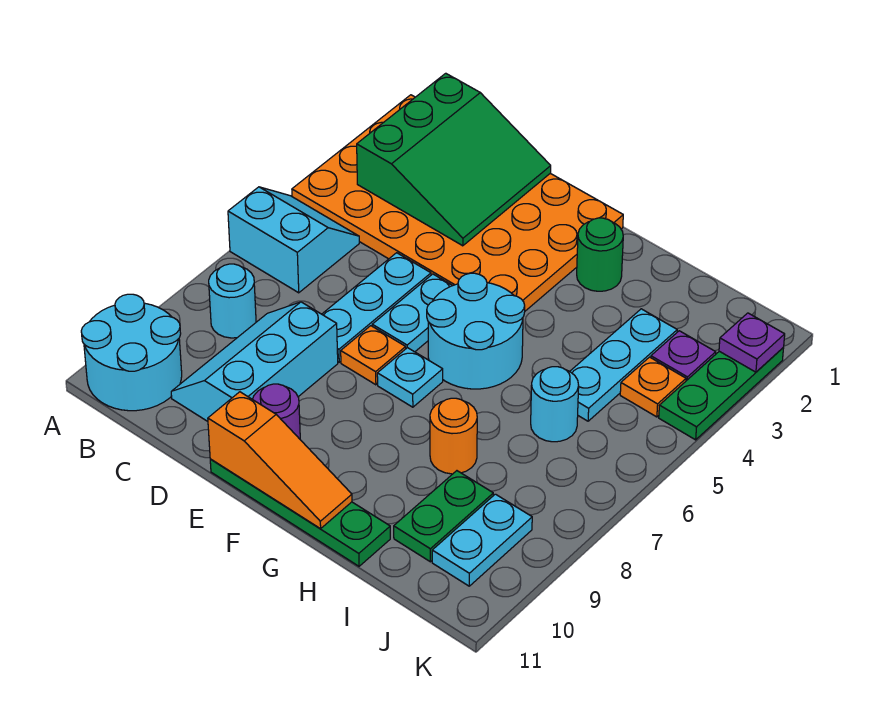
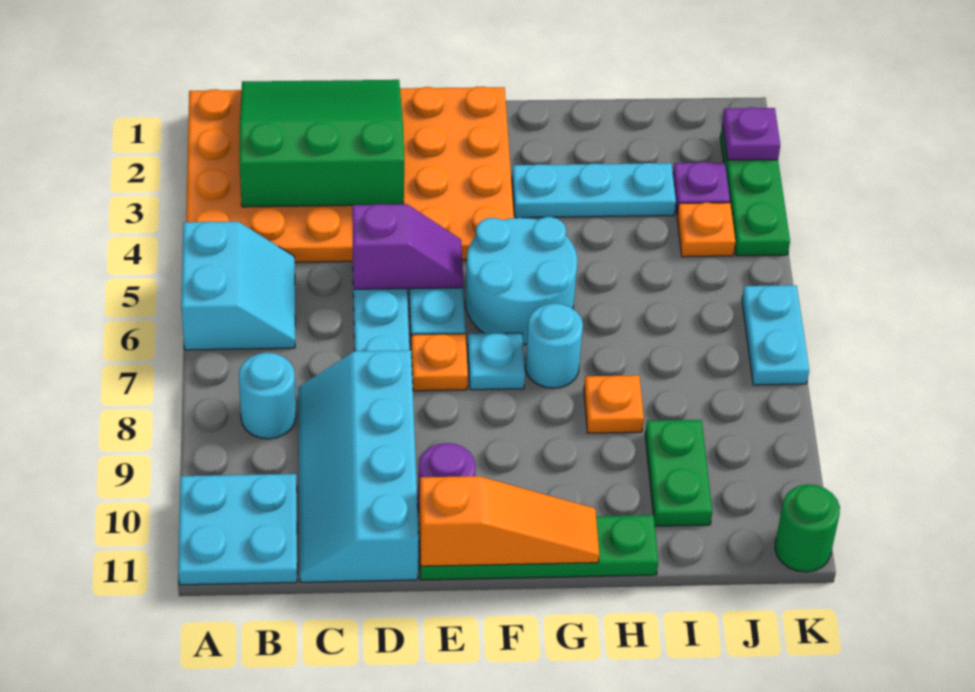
cyan slope A5:B6 level 1 top 6 -> cyan slope A5:B6 level 1 top A
cyan round brick A10:B11 level 1 -> cyan plate A10:B11 level 1
green slope B1:D3 level 2 top B -> green slope B1:D3 level 2 top 3
cyan slope C8:D10 level 1 top D -> cyan slope C8:D11 level 1 top D
none -> purple slope D5:E5 level 2 top D
green round brick G2 level 1 -> green round brick K11 level 1
orange round brick H8 level 1 -> orange plate H8 level 1
cyan plate I3:I5 level 1 -> cyan plate G3:I3 level 1
cyan round brick I6 level 1 -> cyan round brick G7 level 1
cyan plate J9:J10 level 1 -> cyan plate K6:K7 level 1

